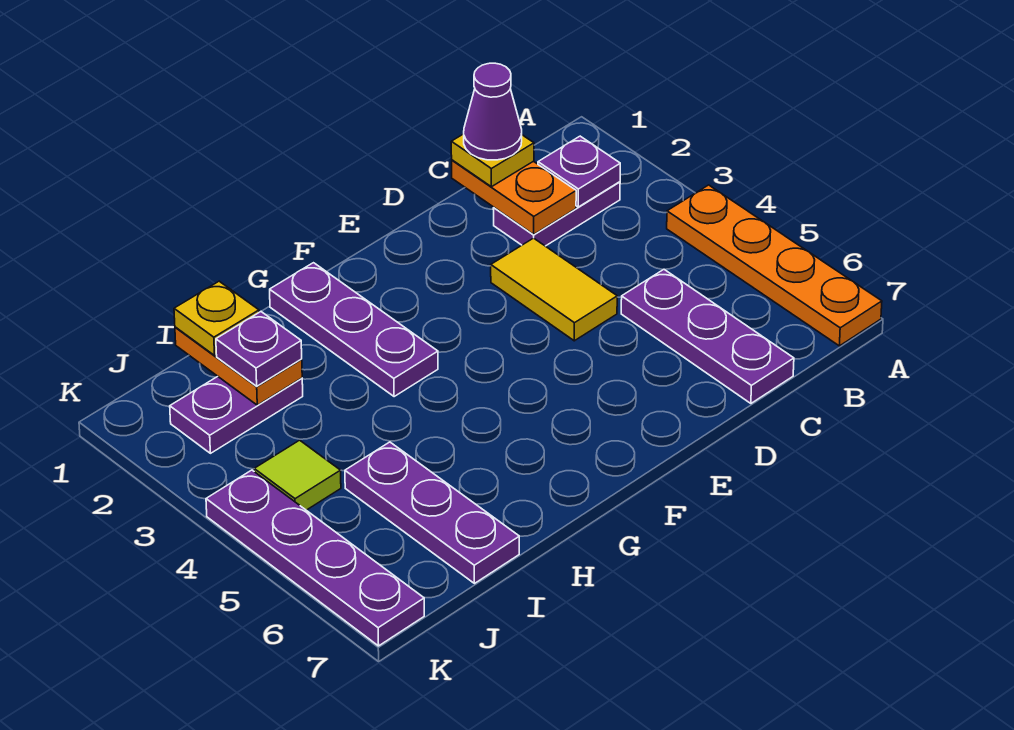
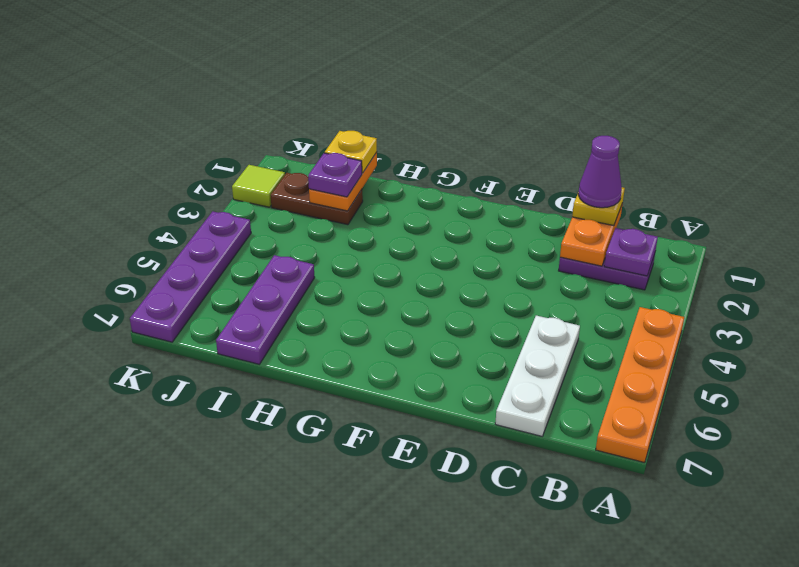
purple plate C5:C7 level 1 -> white plate C5:C7 level 1
yellow tile D3:D4 level 1 -> none
purple plate G1:G3 level 1 -> none
purple plate I2:J2 level 1 -> brown plate I2:J2 level 1
lime tile J4 level 1 -> lime tile K2 level 1

